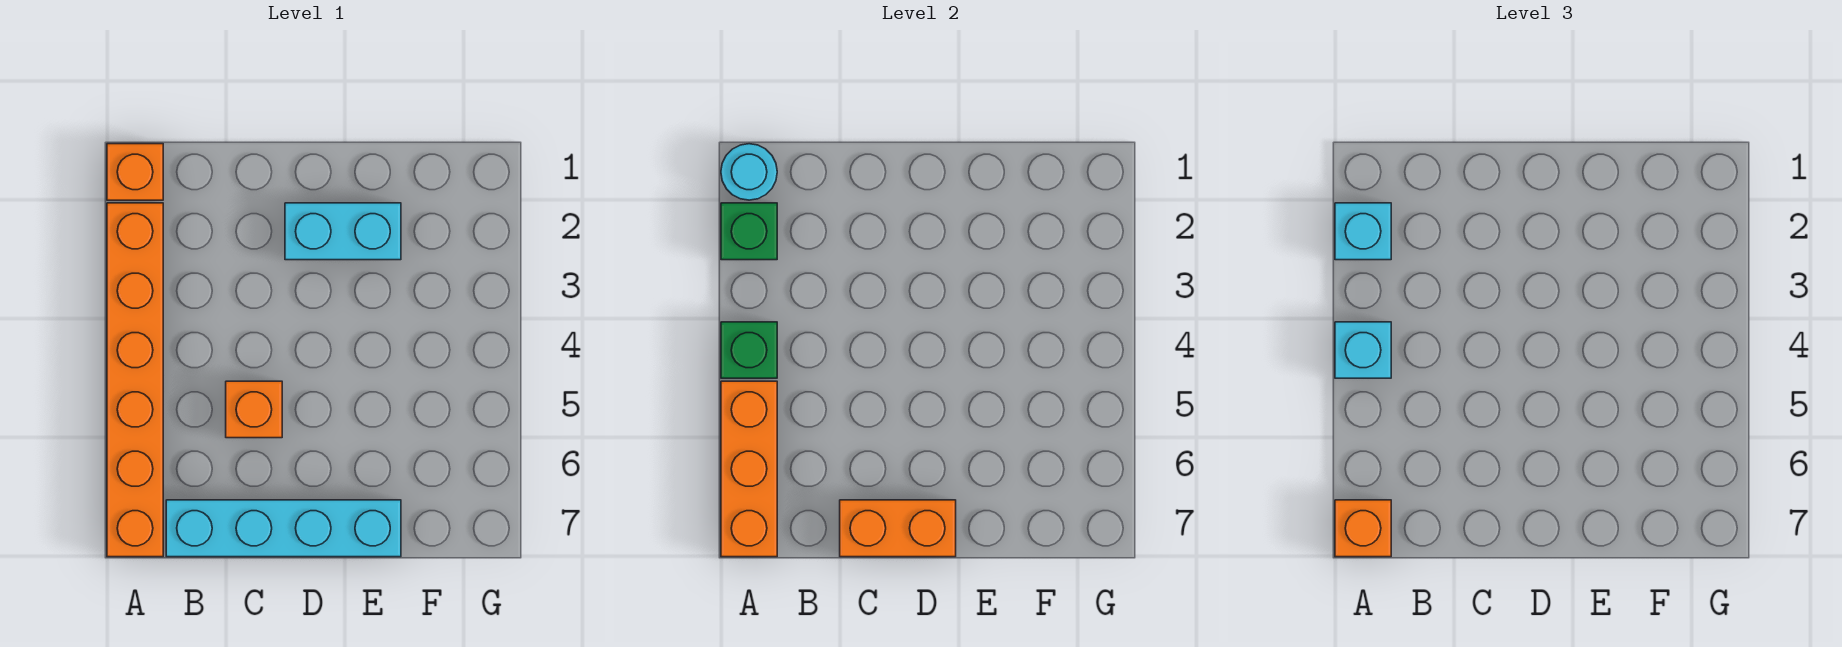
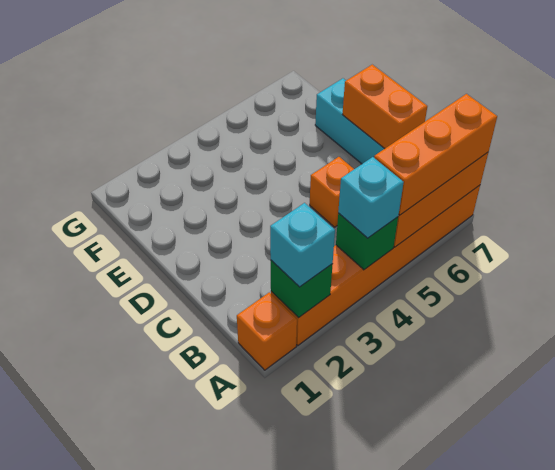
cyan round brick A1 level 2 -> none
orange brick A7 level 3 -> orange brick A5:A7 level 3
cyan brick D2:E2 level 1 -> none

